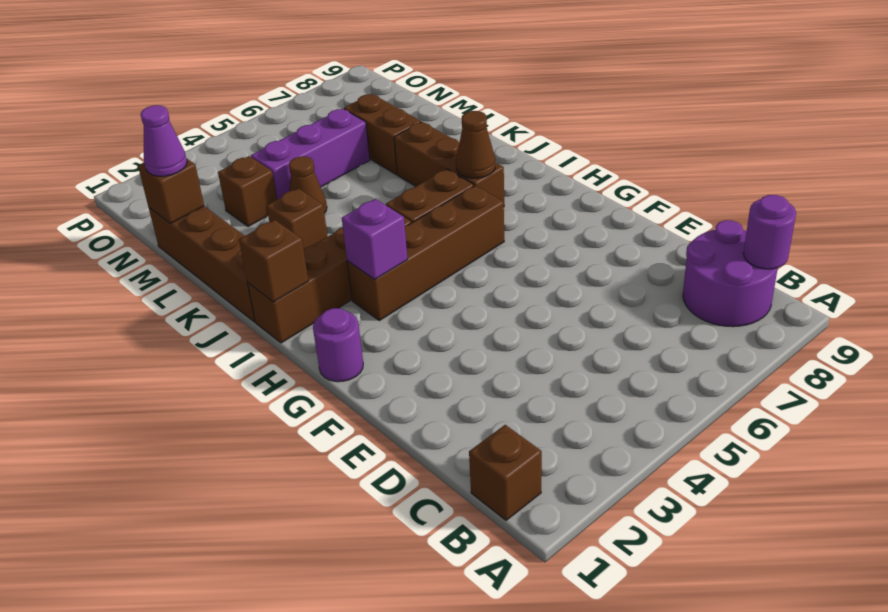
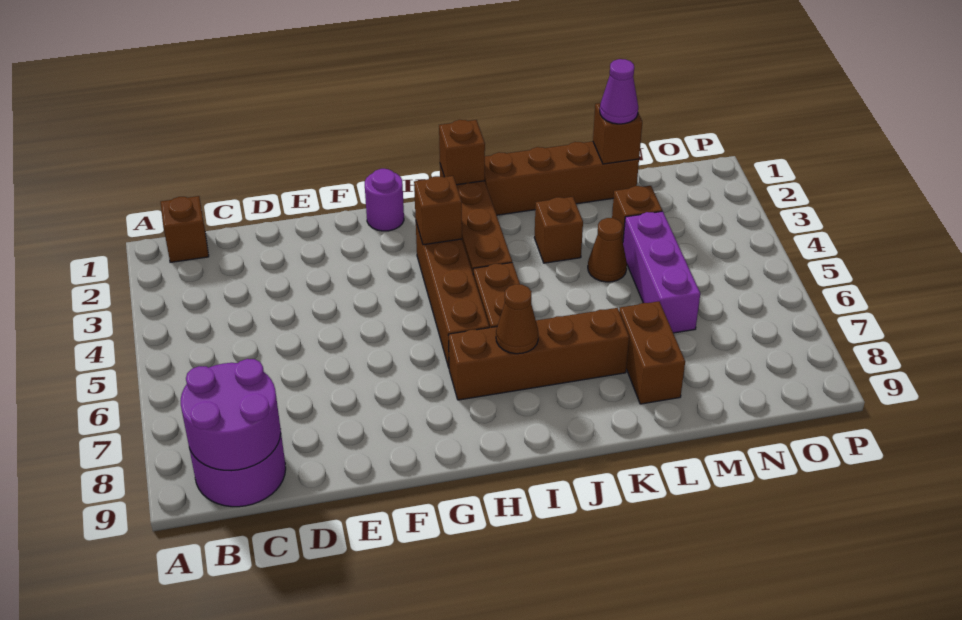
purple round brick B9 level 2 -> purple round brick B8:C9 level 2
purple brick H3 level 2 -> brown brick H3 level 2
brown brick I7:K7 level 1 -> brown brick H7:K7 level 1
brown brick L7:M7 level 1 -> brown brick L7:L8 level 1

